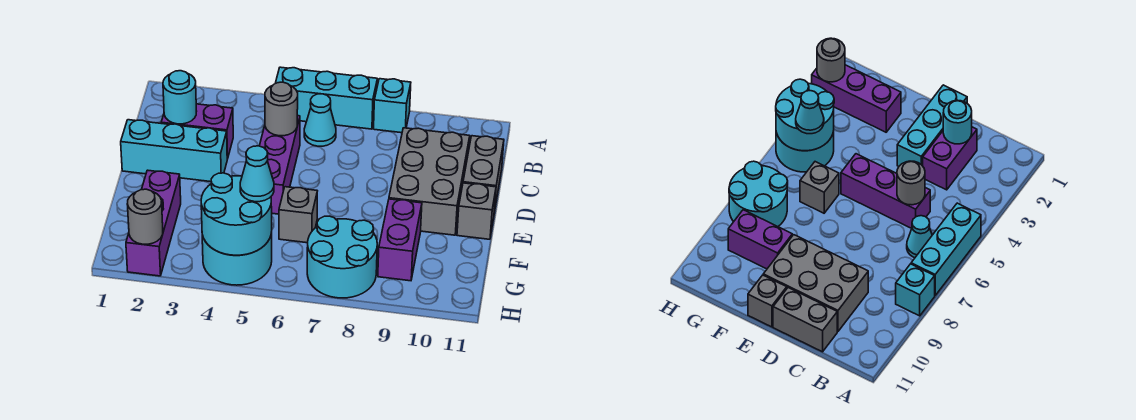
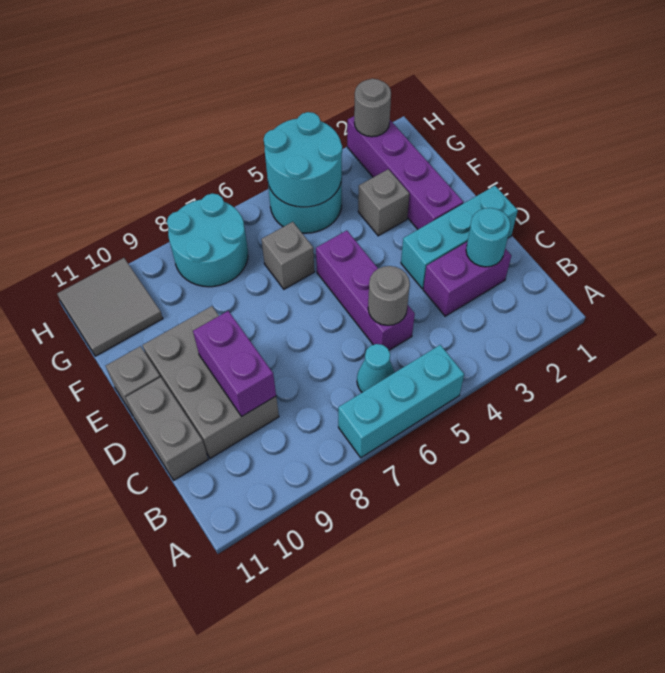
cyan brick A8 level 1 -> none
purple brick F2:H2 level 1 -> purple brick E2:H2 level 1
none -> grey brick F3 level 1
purple brick F9:G9 level 1 -> purple brick C9:D9 level 2
cyan cone G5 level 3 -> none
none -> grey tile G10:H11 level 1

